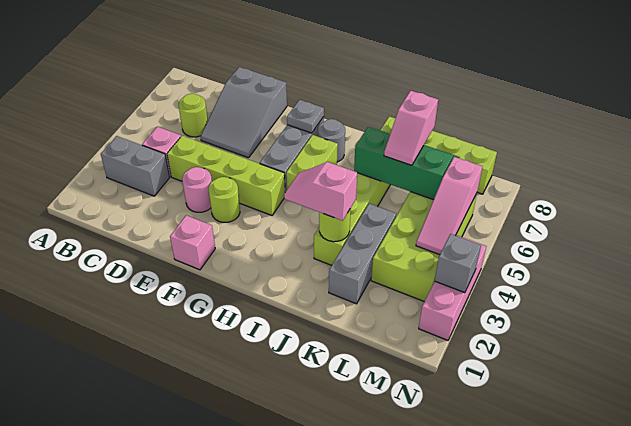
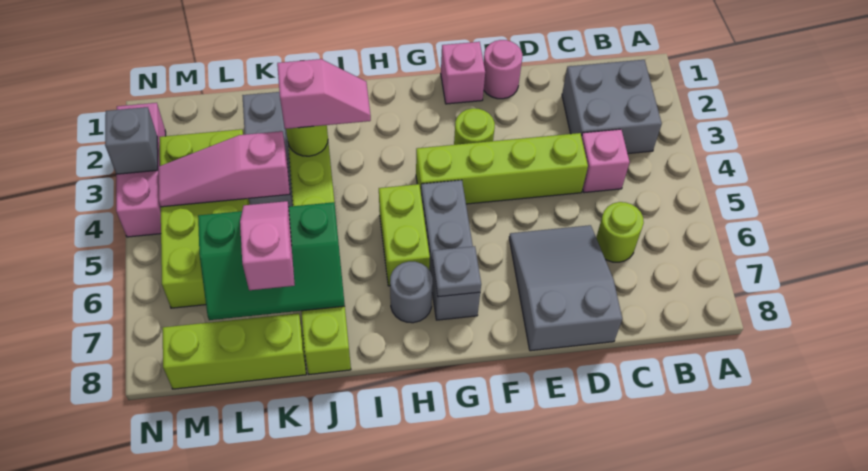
grey brick B3:C3 level 1 -> grey brick B2:C3 level 1
pink round brick E3 level 1 -> pink round brick E1 level 1
pink slope M4:M6 level 2 top 6 -> pink slope K4:M4 level 2 top K

